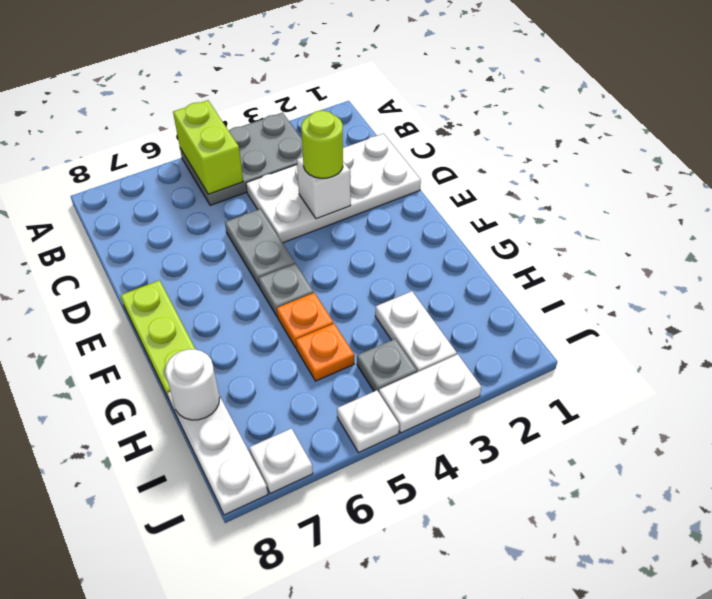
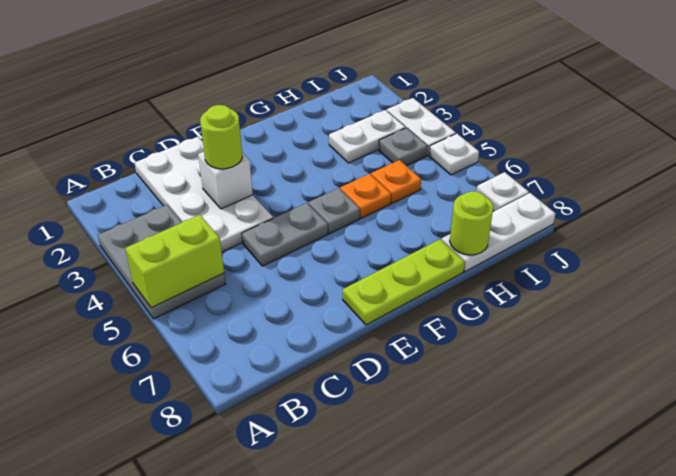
white round brick H8 level 2 -> lime round brick H8 level 2

